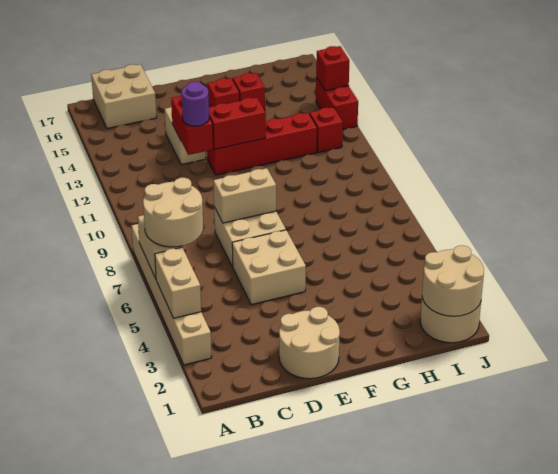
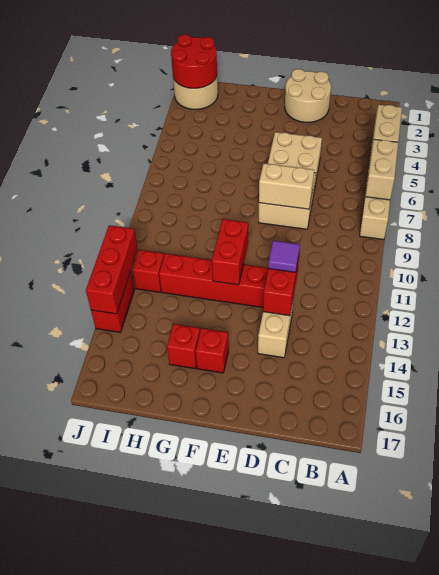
tan round brick A6:B7 level 3 -> none
tan brick B16:C17 level 1 -> none
purple round brick D12 level 3 -> purple tile D12 level 3
red brick E12:F12 level 2 -> red brick F11:F12 level 2
tan round brick I1:J2 level 2 -> red round brick I1:J2 level 2
red brick J14 level 2 -> red brick J12:J14 level 2

